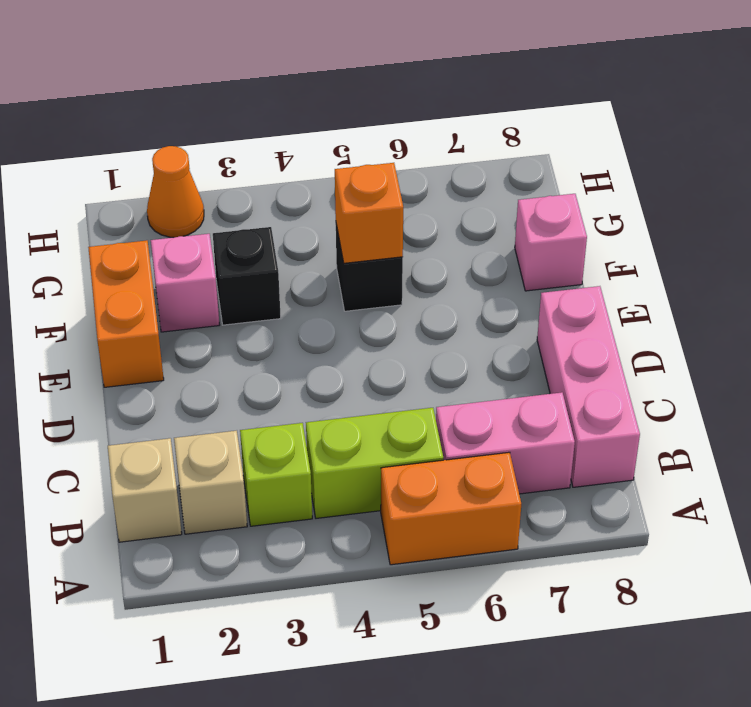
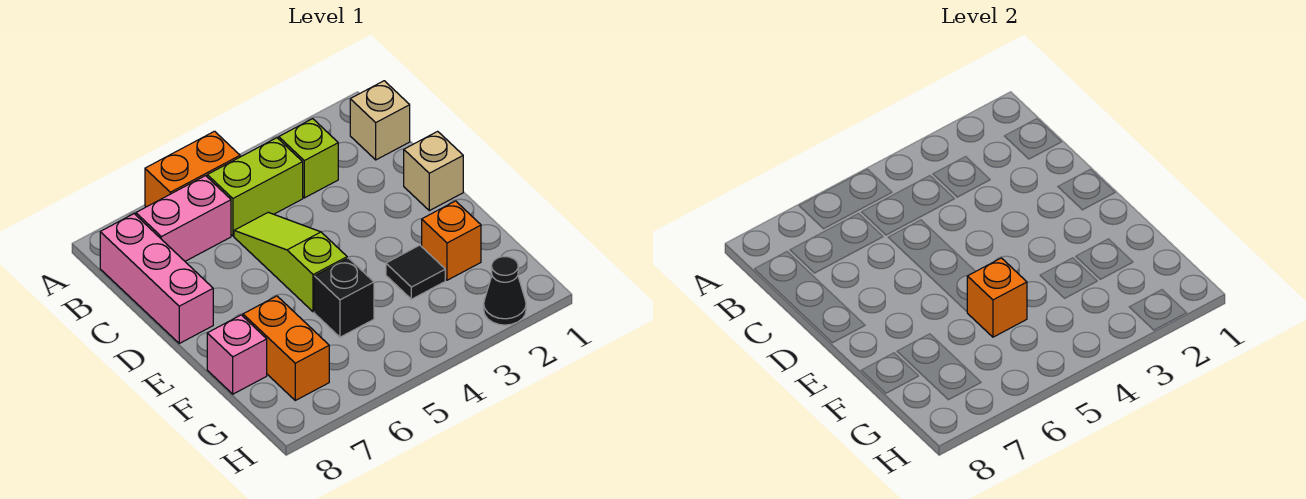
tan brick B2 level 1 -> tan brick D1 level 1
none -> lime slope C5:E5 level 1 top E
orange brick E1:F1 level 1 -> orange brick F7:G7 level 1
pink brick F2 level 1 -> orange brick F2 level 1
black brick F3 level 1 -> black tile F3 level 1
orange cone H2 level 1 -> black cone H2 level 1

